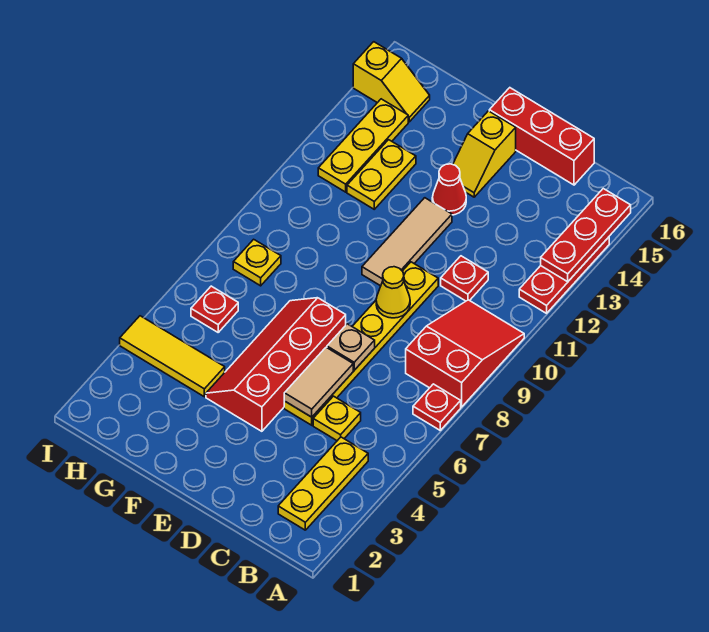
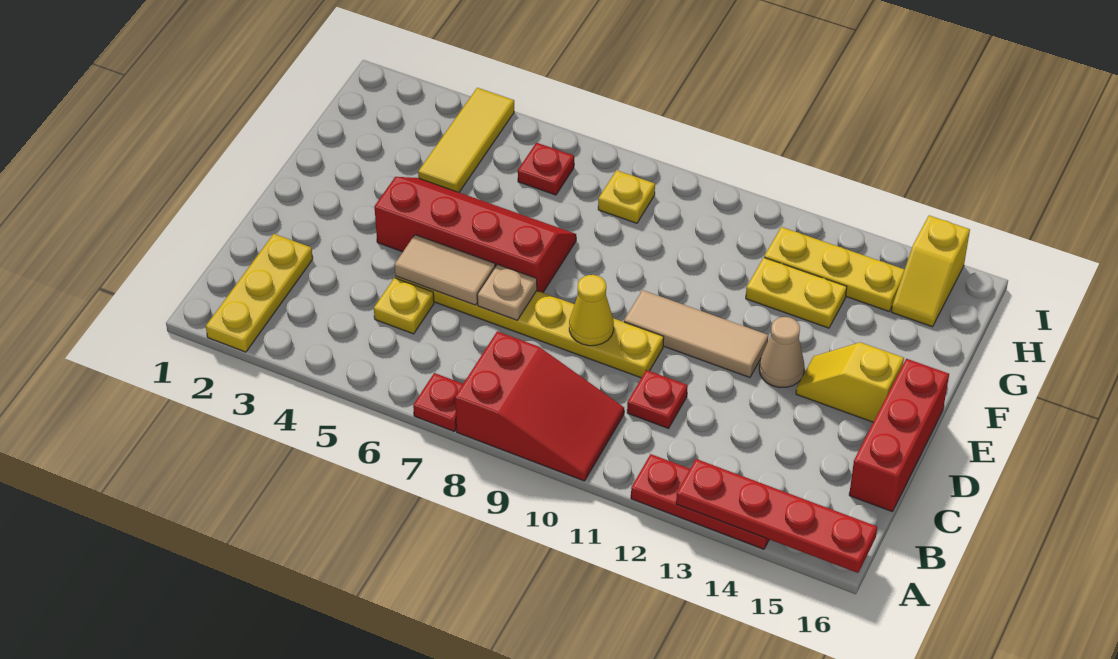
red plate A13:A15 level 2 -> red plate A13:A16 level 2
yellow plate B2:B4 level 1 -> yellow plate A2:C2 level 1
red cone E13 level 1 -> tan cone E13 level 1

